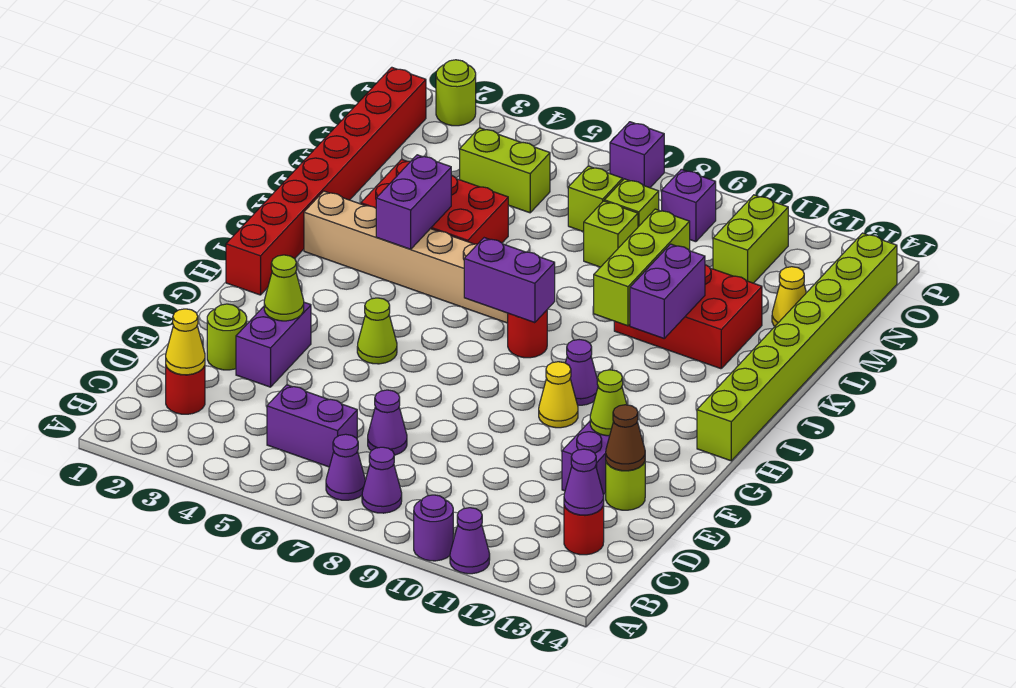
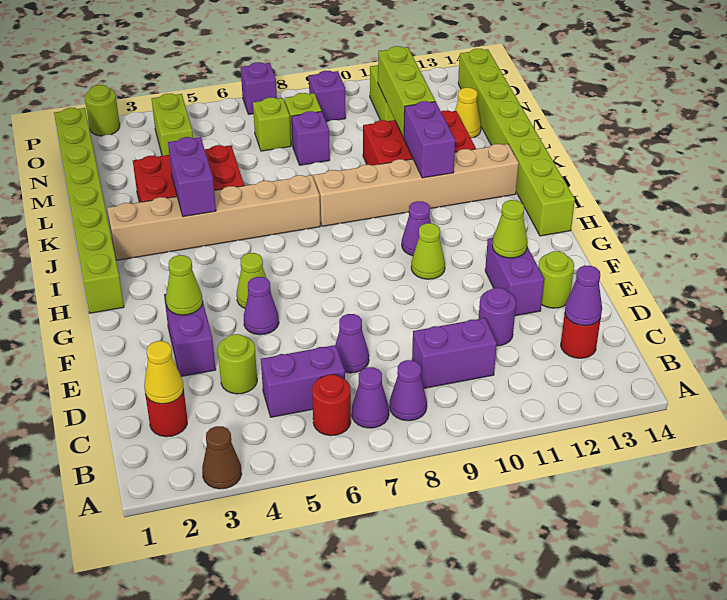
purple round brick A10 level 1 -> purple round brick D11 level 1
purple cone A11 level 1 -> purple cone F5 level 1
lime round brick E2 level 1 -> lime round brick D4 level 1
brown cone E13 level 2 -> brown cone A3 level 1
yellow cone G10 level 1 -> lime cone G10 level 1
red brick H1:O1 level 1 -> lime brick H1:O1 level 1
purple brick I7:I8 level 2 -> purple brick C9:C10 level 1
red round brick I8 level 1 -> red round brick B6 level 1
none -> tan brick J8:J13 level 1
lime brick J10:L10 level 2 -> lime brick L11:N11 level 2
lime brick M8 level 1 -> purple brick M8 level 1
lime brick N4:N5 level 1 -> lime brick N4:O4 level 1

